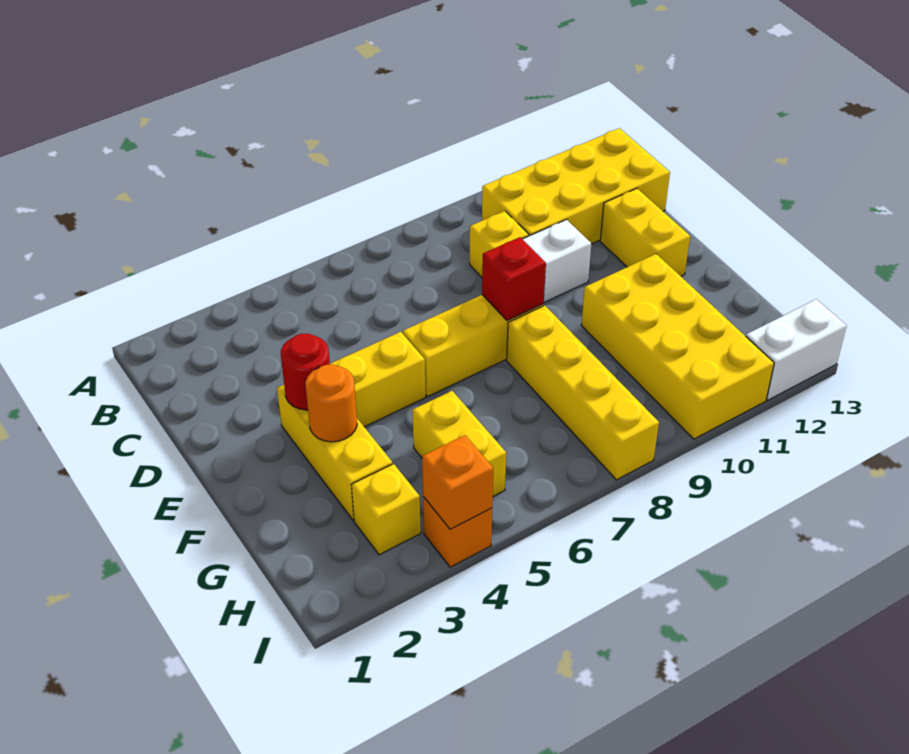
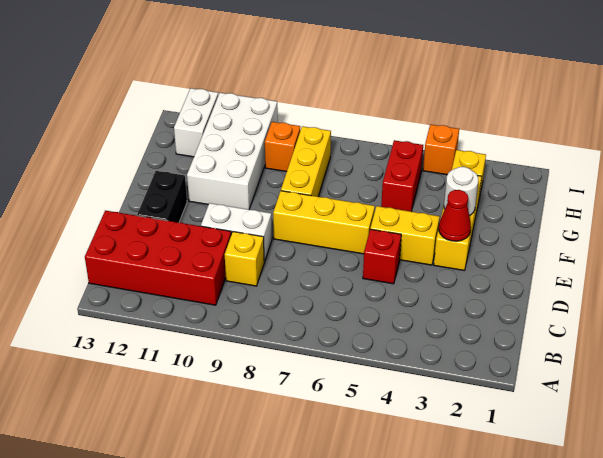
yellow brick B10:C13 level 1 -> red brick B10:C13 level 1
yellow brick D12:E12 level 1 -> black brick D12:E12 level 1
red round brick E3 level 2 -> red cone E3 level 2
red brick E8 level 2 -> red brick D5 level 1
orange round brick F3 level 2 -> white round brick F3 level 2
yellow brick F8:I8 level 1 -> yellow brick F8:H8 level 1
yellow brick F10:I11 level 1 -> white brick F10:I11 level 1
yellow brick G5:H5 level 1 -> red brick G5:H5 level 1
orange brick I4 level 2 -> orange brick H9 level 1
white brick I12:I13 level 1 -> white brick H12:I12 level 1

